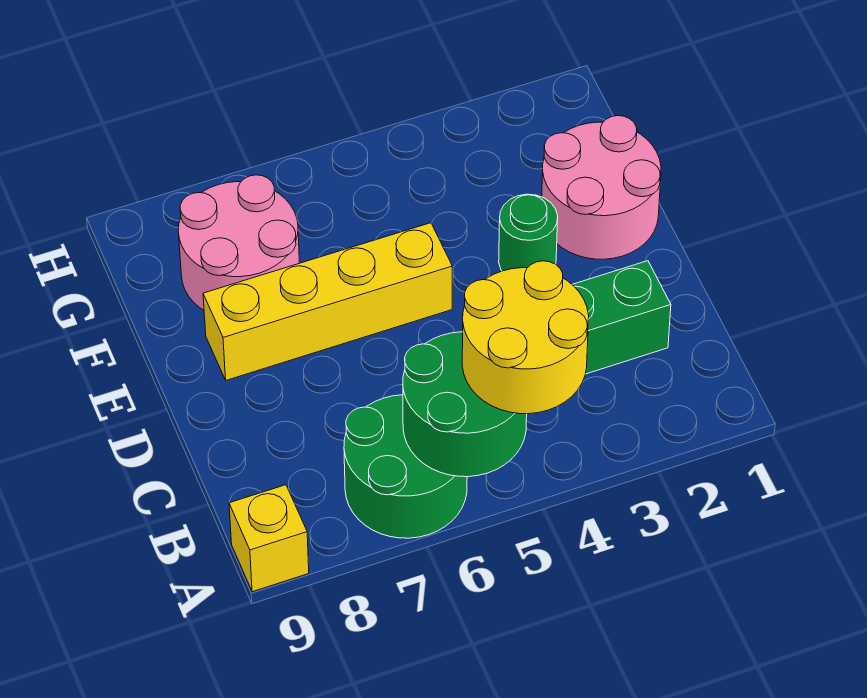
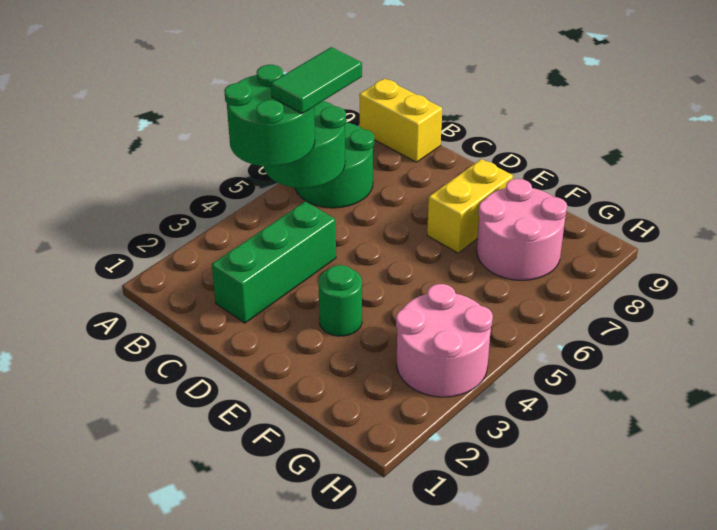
yellow round brick A4:B5 level 3 -> green round brick A4:B5 level 3
yellow brick A9 level 1 -> yellow brick A9:B9 level 1
none -> green tile B5:B6 level 4
pink round brick E1:F2 level 1 -> pink round brick G3:H4 level 1
yellow brick E5:E8 level 1 -> yellow brick E7:E8 level 1

